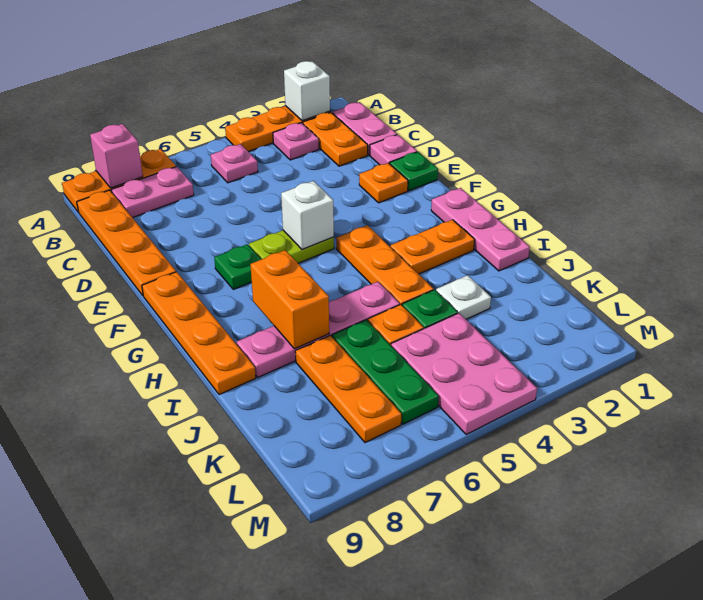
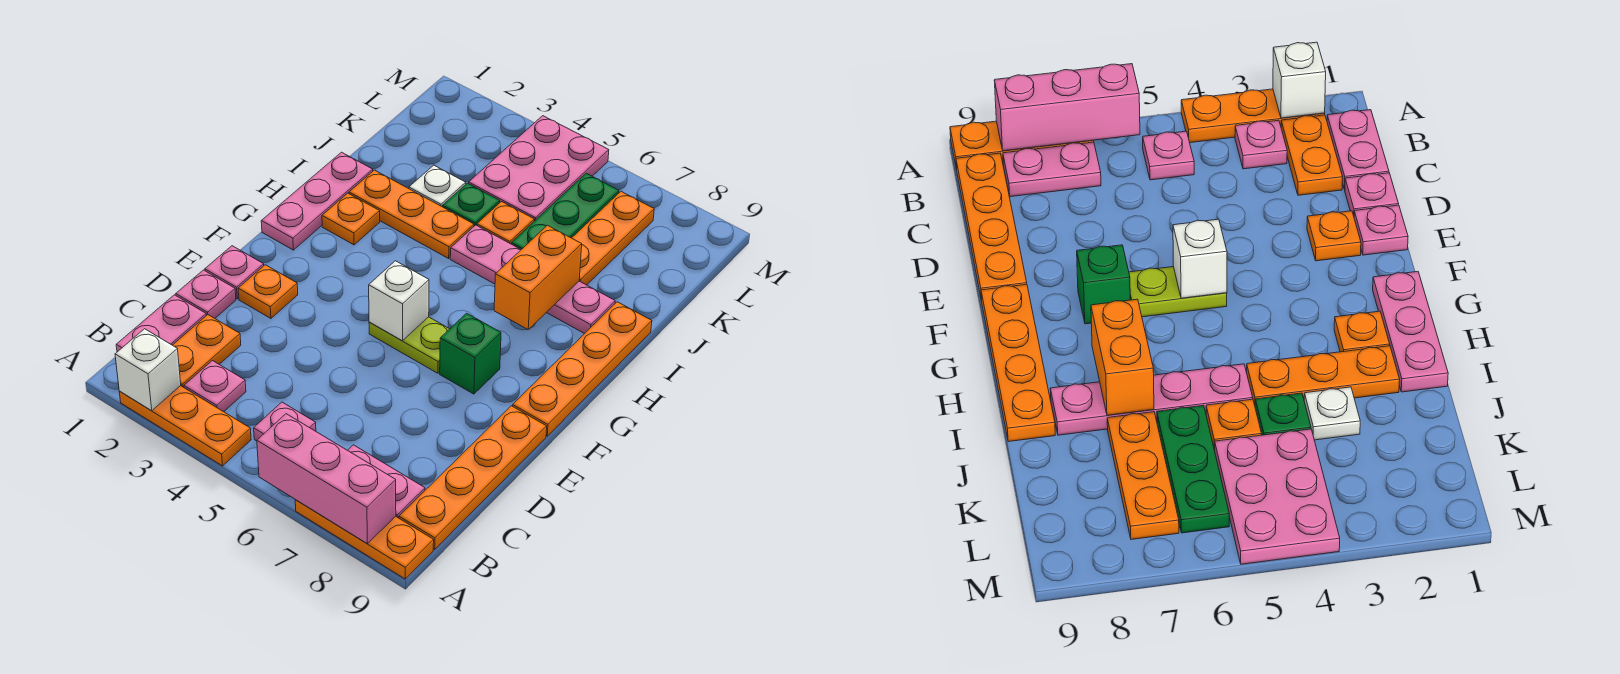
pink brick A8 level 2 -> pink brick A6:A8 level 2
green plate E1 level 1 -> pink plate E1 level 1
green plate F7 level 1 -> green brick F7 level 1
orange plate G4:I4 level 1 -> orange plate I2:I4 level 1
orange plate H2:H3 level 1 -> orange plate H2 level 1

